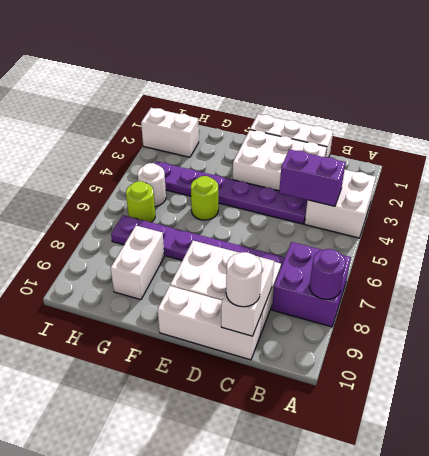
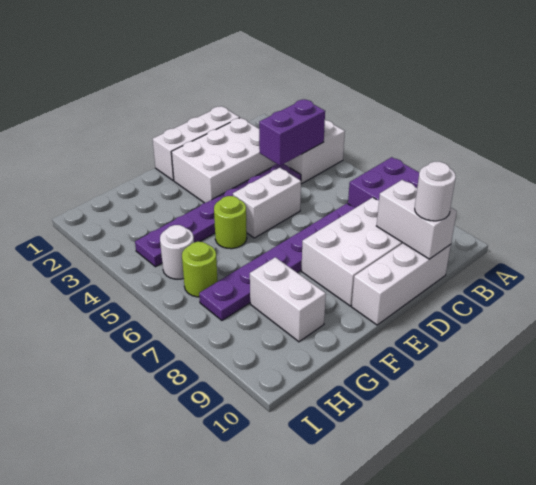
purple round brick A8 level 2 -> none
white brick H2:I2 level 1 -> white brick D5:E5 level 1

